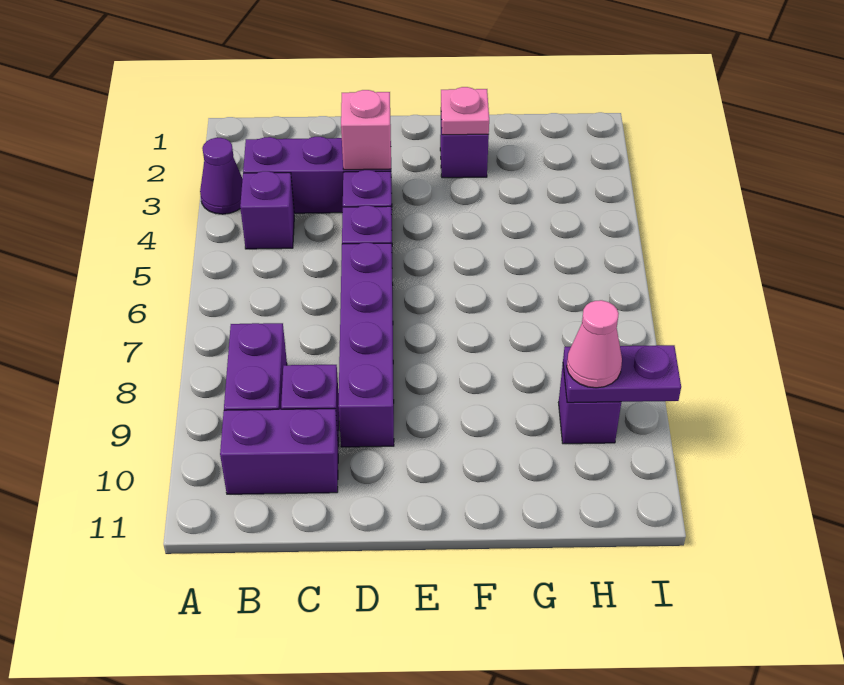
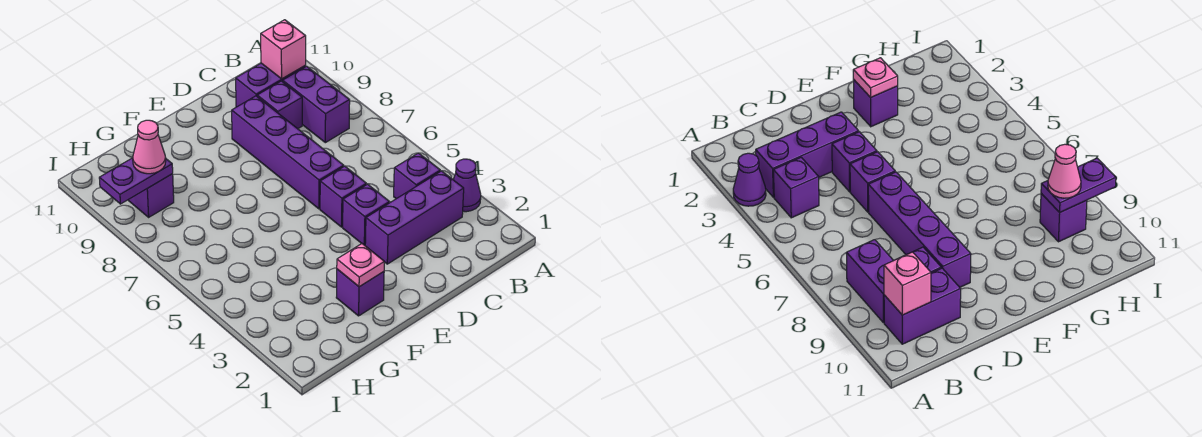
pink brick D3 level 2 -> pink brick B10 level 2

